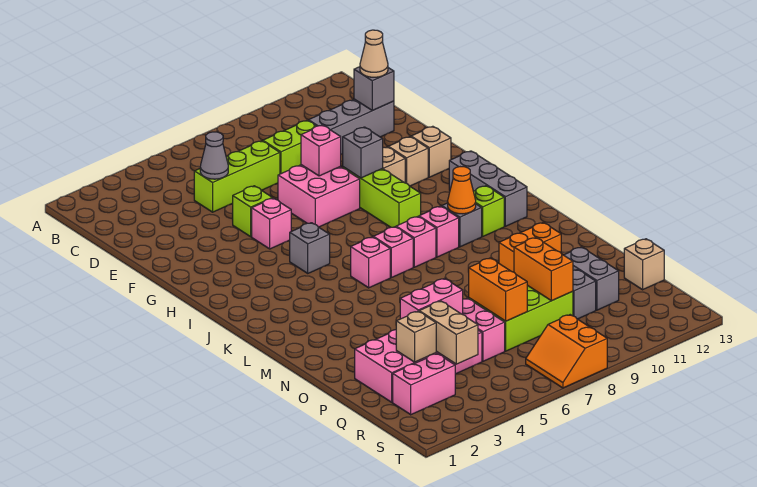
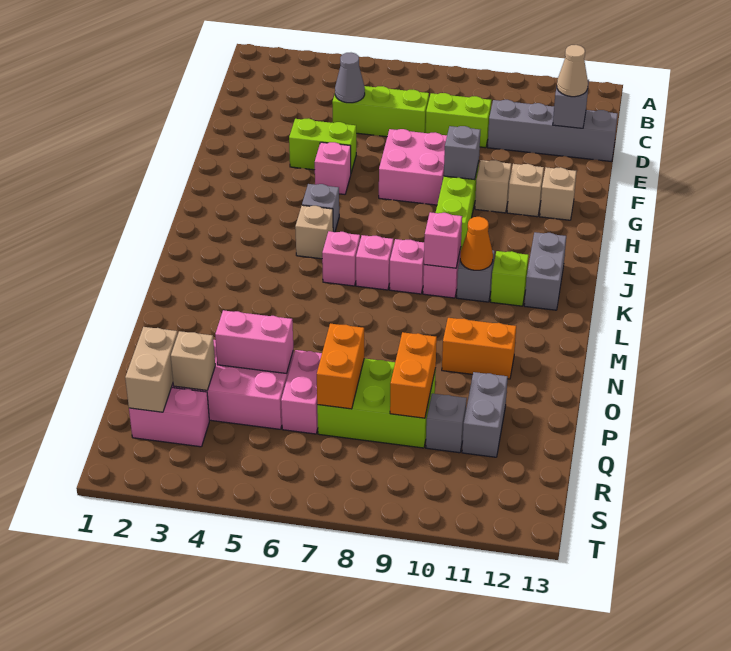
grey brick D10:D12 level 1 -> grey brick D10:D13 level 1
lime brick F5 level 1 -> lime brick F4:F5 level 1
pink brick F8 level 2 -> pink brick K9 level 2
grey brick I12:K12 level 1 -> grey brick J12:K12 level 1
tan brick Q4:R4 level 2 -> tan brick Q2:R2 level 2
tan brick Q13 level 1 -> tan brick J5 level 1
orange slope S7:T8 level 1 top 8 -> none

